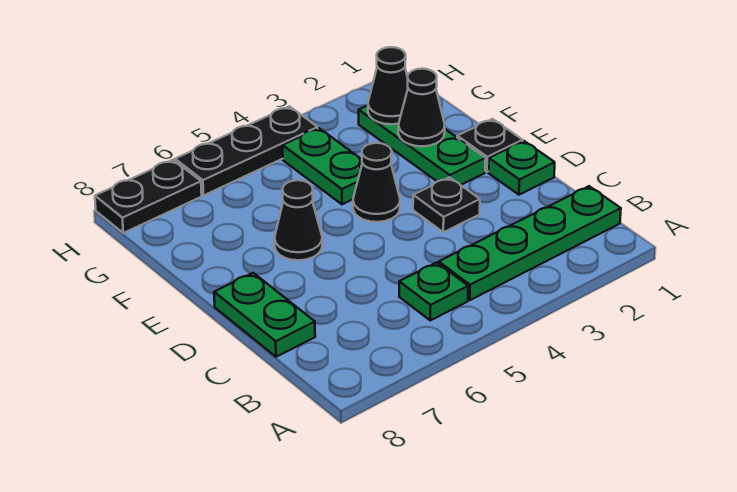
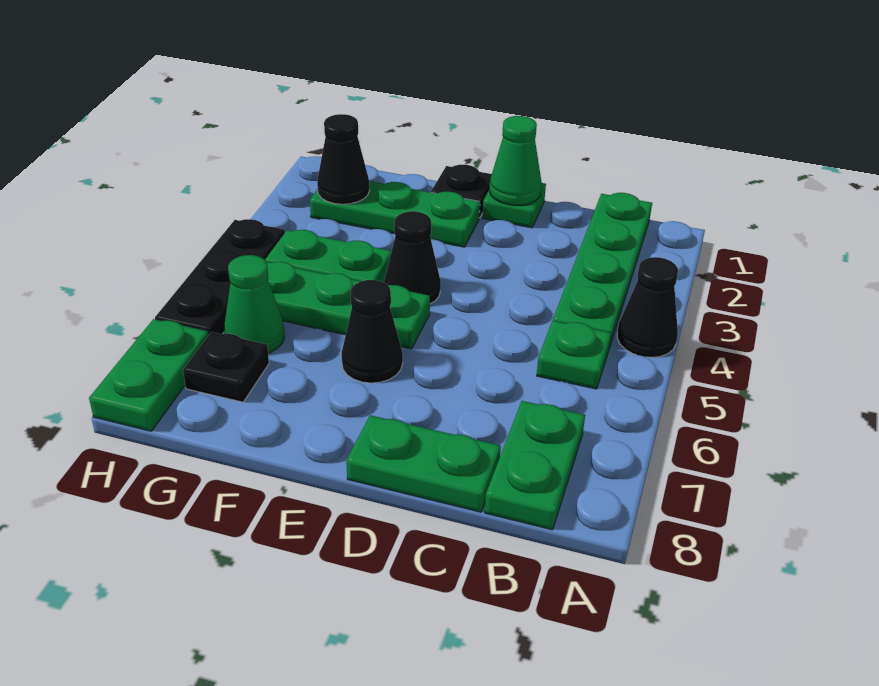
none -> green plate B7:B8 level 1
none -> green cone D1 level 2
black plate D3 level 1 -> black plate G7 level 1
none -> green plate E5:G5 level 1
black cone F2 level 2 -> black cone A4 level 1
none -> green cone G6 level 1
black plate H7:H8 level 1 -> green plate H7:H8 level 1

